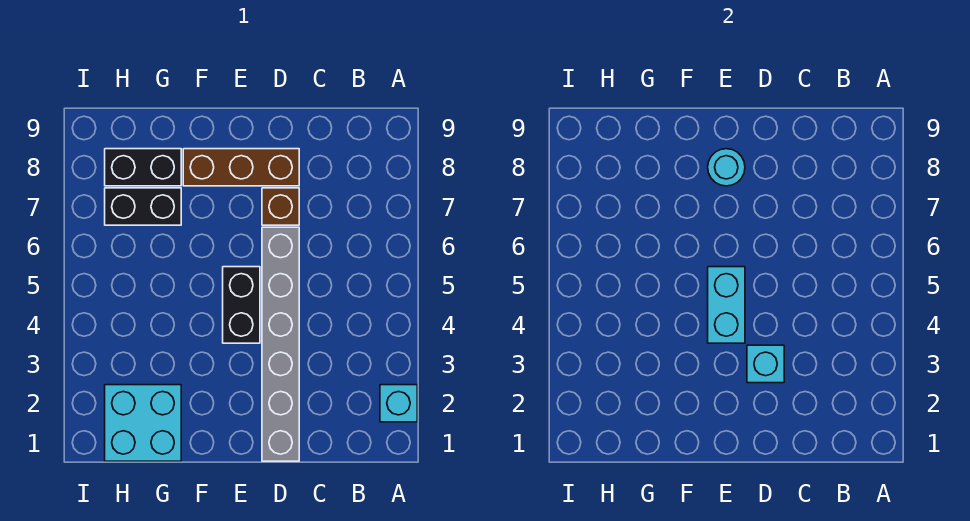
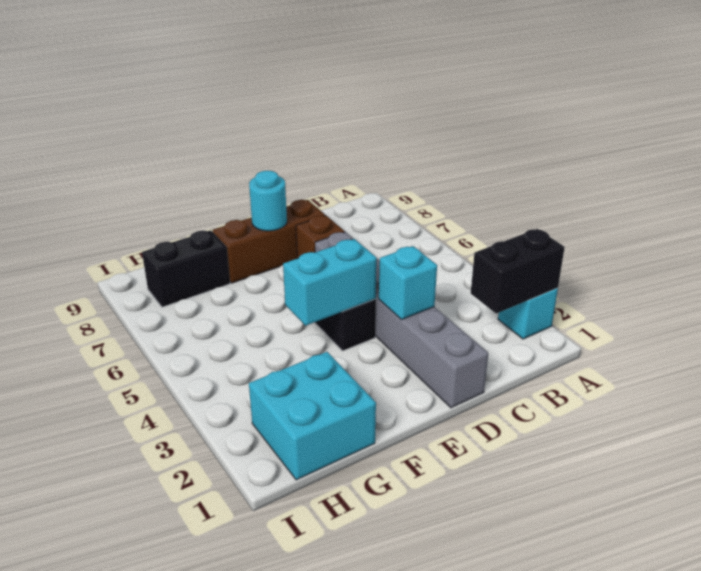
cyan brick E4:E5 level 2 -> cyan brick E4:F4 level 2
black brick G7:H7 level 1 -> black brick A2:B2 level 2

